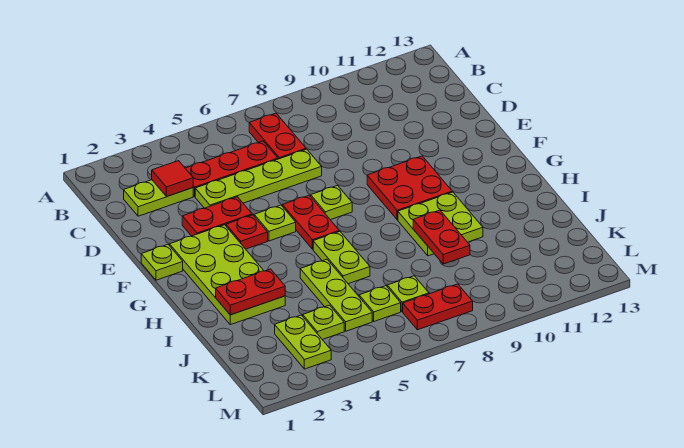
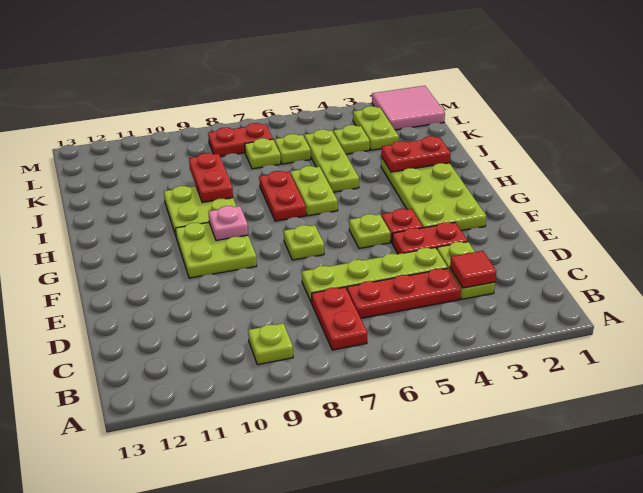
lime plate C2:C3 level 1 -> lime plate C3:D3 level 1
lime plate F1 level 1 -> lime plate B9 level 1
red plate F6:G6 level 1 -> red plate H7:I7 level 1
red plate F9:G10 level 1 -> lime plate F9:G10 level 1
none -> pink plate G9 level 2
none -> pink tile L1:M2 level 1

